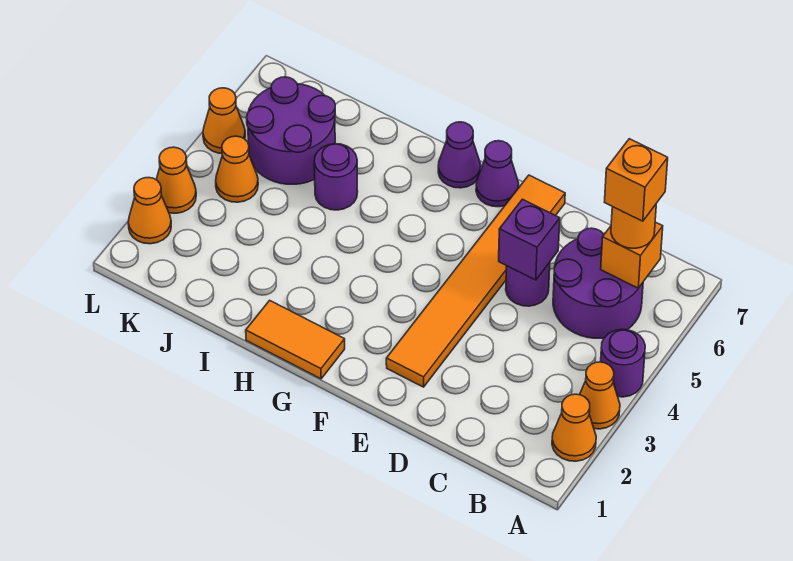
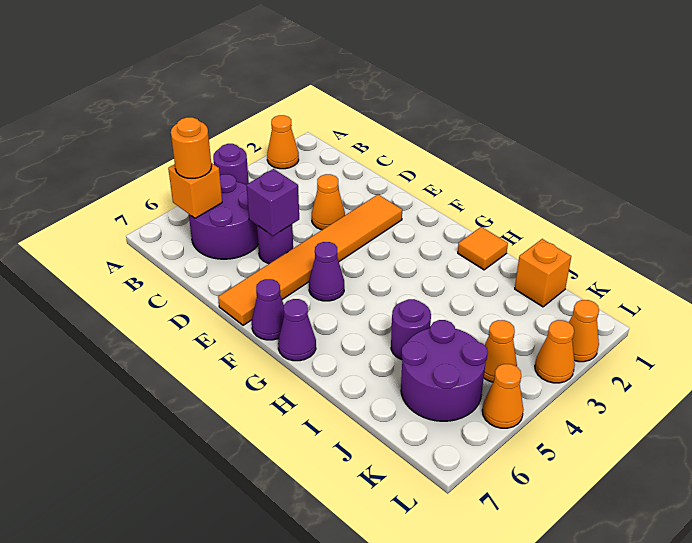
orange cone A3 level 1 -> orange cone D3 level 1
orange brick B6 level 4 -> orange brick J1 level 1
none -> purple cone F5 level 1
orange tile G1:H1 level 1 -> orange tile H1 level 1

